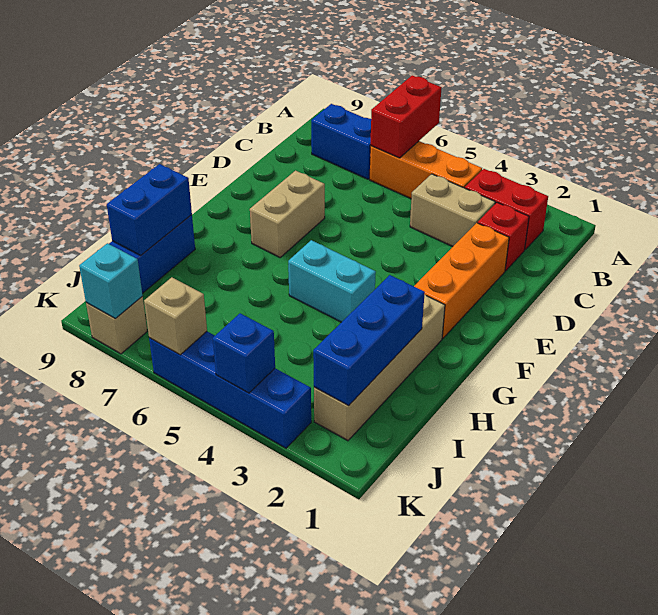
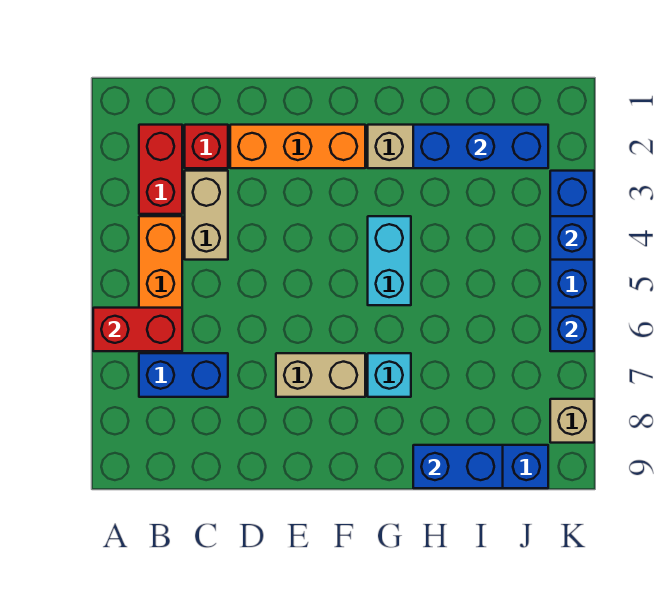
blue brick B7:B8 level 1 -> blue brick B7:C7 level 1
tan brick K6 level 2 -> blue brick K6 level 2
cyan brick K8 level 2 -> cyan brick G7 level 1

